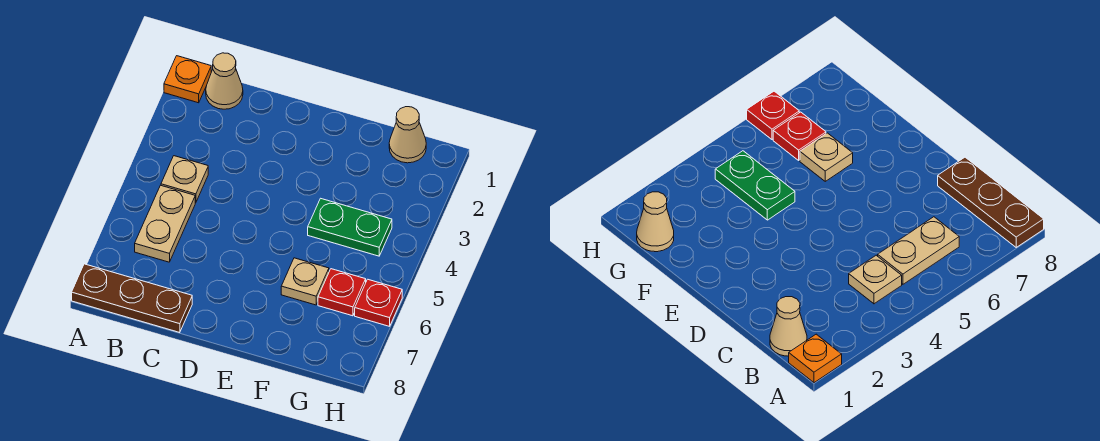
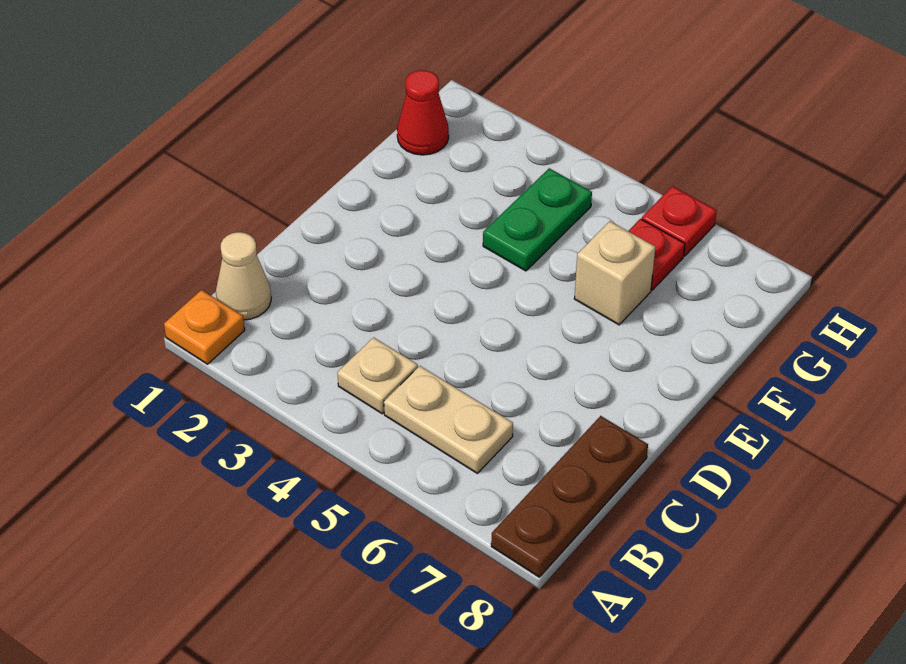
tan plate F6 level 1 -> tan brick F6 level 1
tan cone G1 level 1 -> red cone G1 level 1

